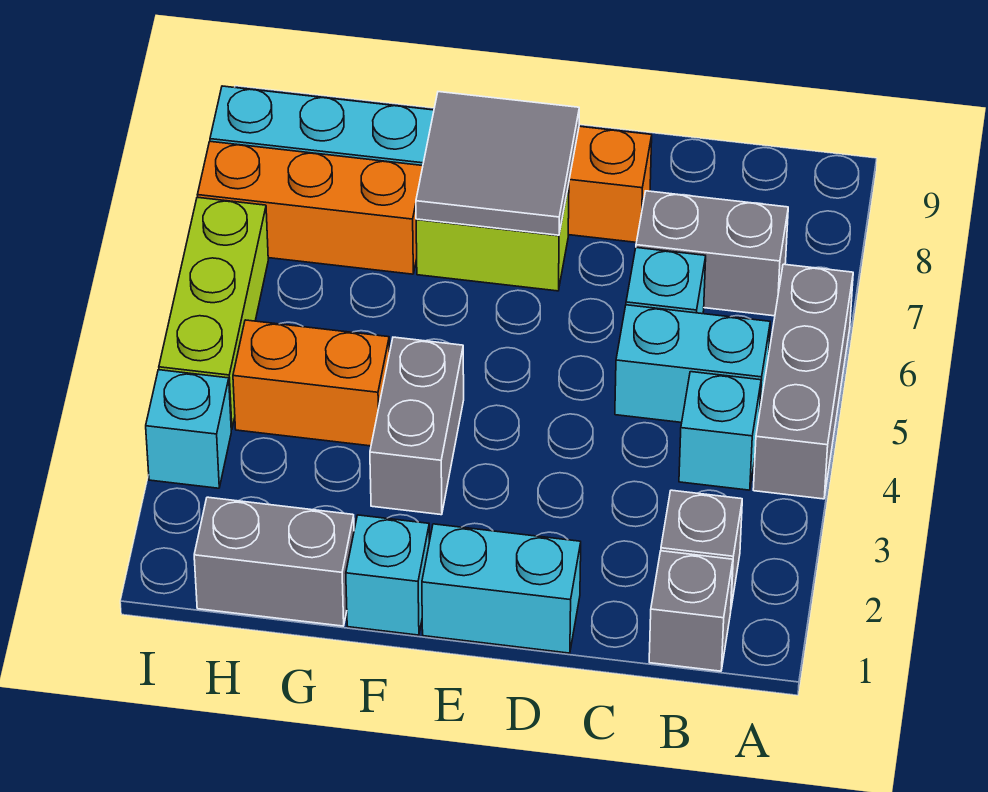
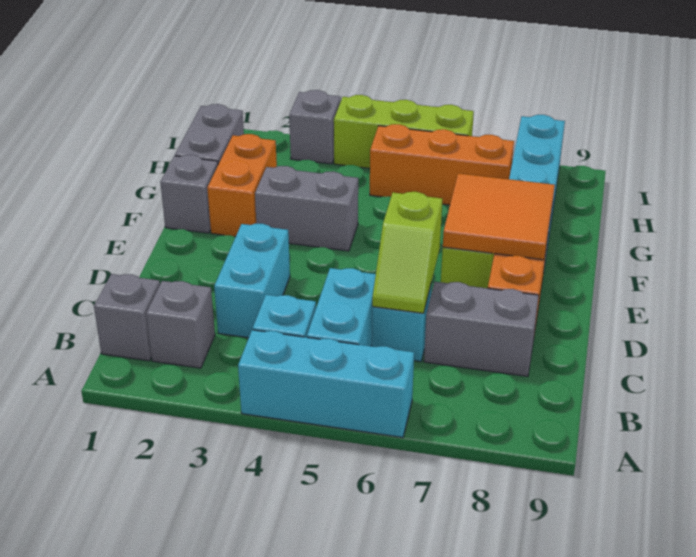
grey brick A4:A6 level 1 -> cyan brick A4:A6 level 1
grey brick B7:C7 level 1 -> grey brick C7:C8 level 1
none -> lime slope C6:D6 level 2 top D
cyan brick D1:E1 level 1 -> cyan brick C3:D3 level 1
grey tile E7:F8 level 2 -> orange tile E7:F8 level 2
cyan brick F1 level 1 -> grey brick F1 level 1
orange brick G4:H4 level 1 -> orange brick F2:G2 level 1
orange brick G7:I7 level 1 -> orange brick H5:H7 level 1
cyan brick I3 level 1 -> grey brick I3 level 1

